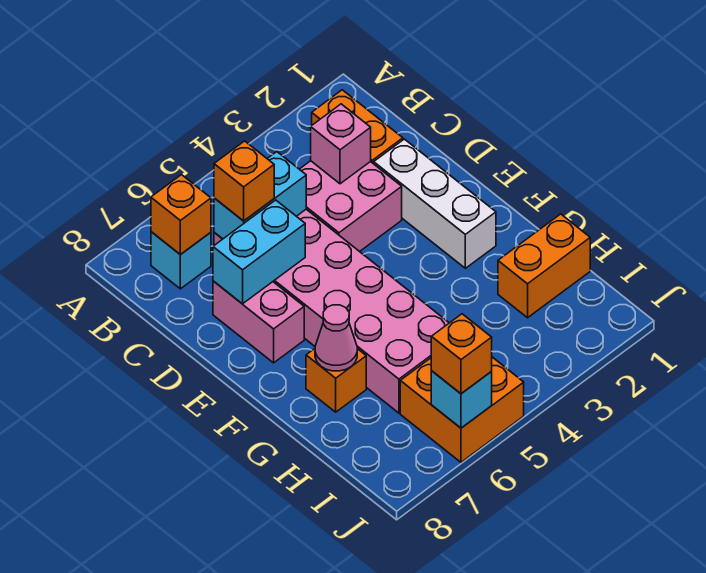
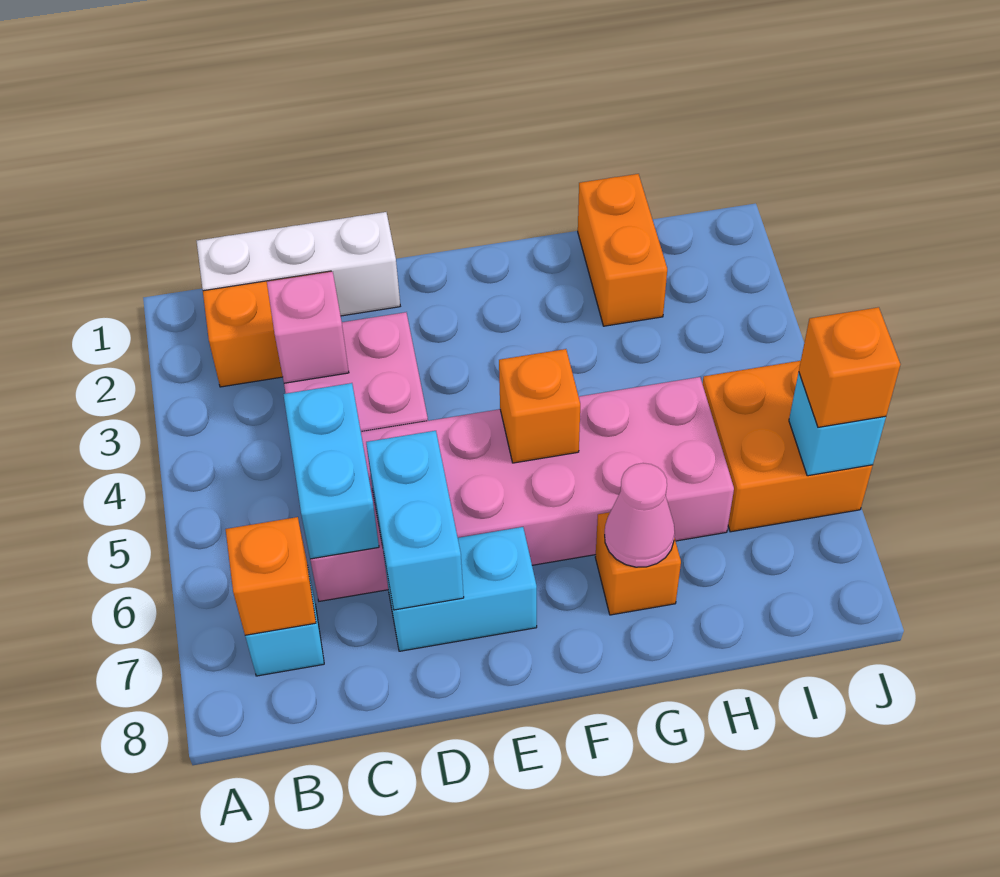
orange brick C6 level 3 -> orange brick F5 level 2
white brick D2:F2 level 1 -> white brick B1:D1 level 1
pink brick D7:E7 level 1 -> cyan brick D7:E7 level 1

